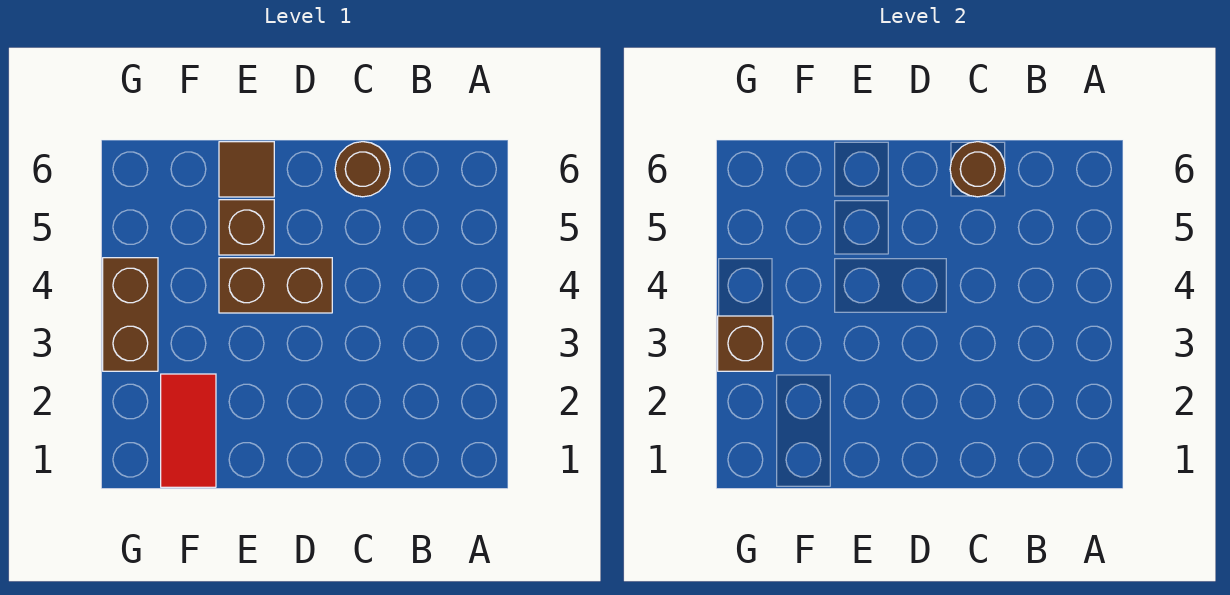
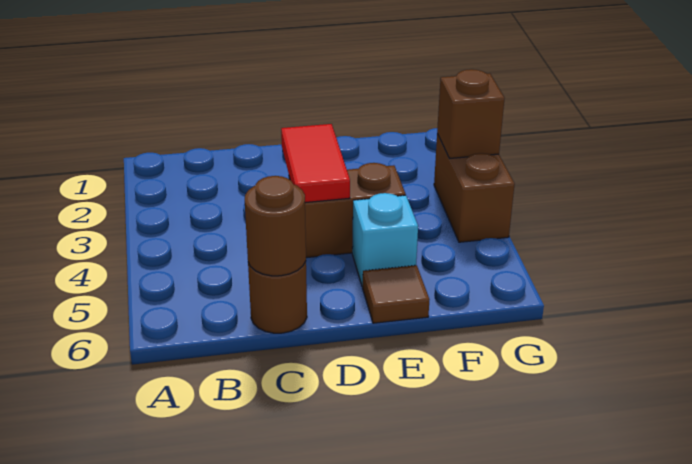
brown brick E5 level 1 -> cyan brick E5 level 1
red tile F1:F2 level 1 -> red tile D3:D4 level 2

